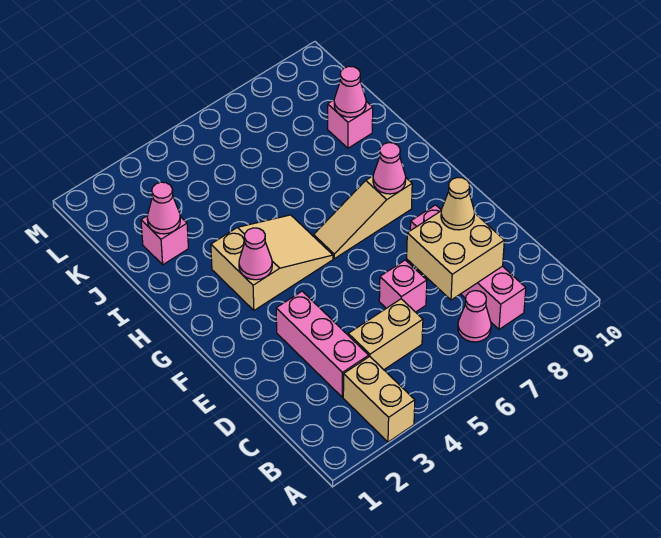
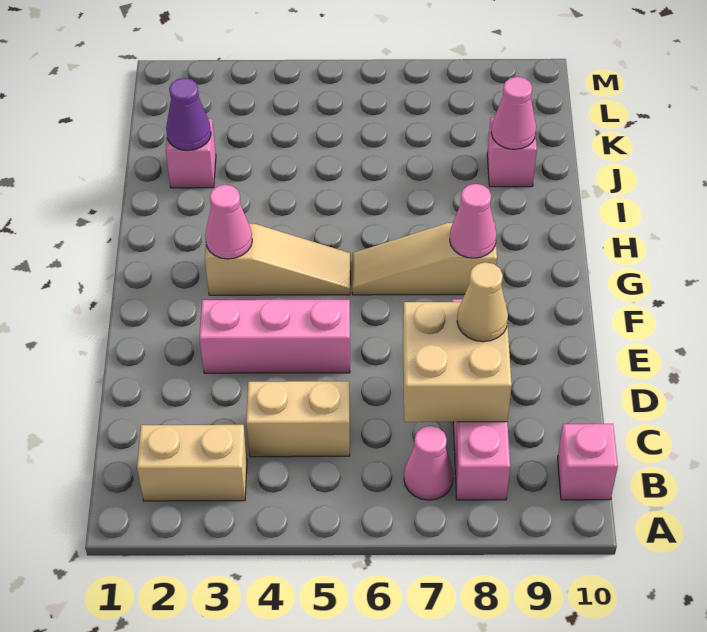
tan brick A3:B3 level 1 -> tan brick B2:B3 level 1
pink brick C3:E3 level 1 -> pink brick E3:E5 level 1
pink brick D6 level 1 -> pink brick B10 level 1
tan slope G3:H5 level 1 top 3 -> tan slope G3:G5 level 1 top 3
pink cone J2 level 2 -> purple cone J2 level 2

